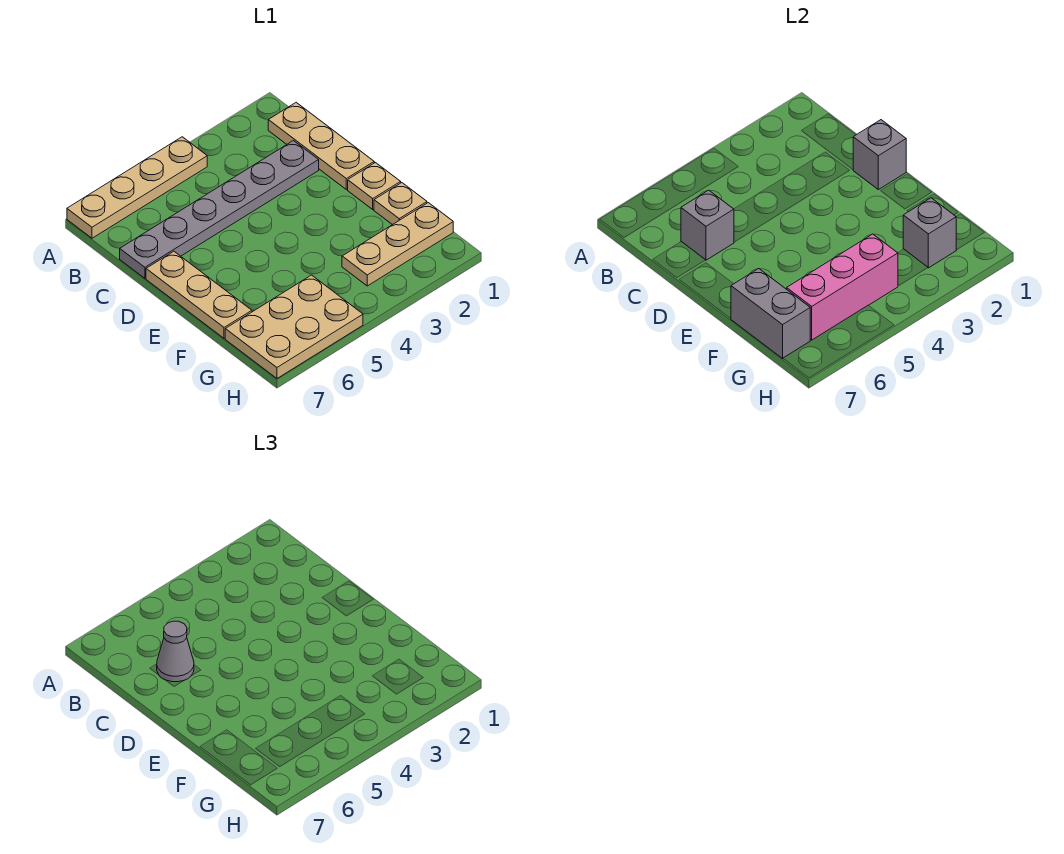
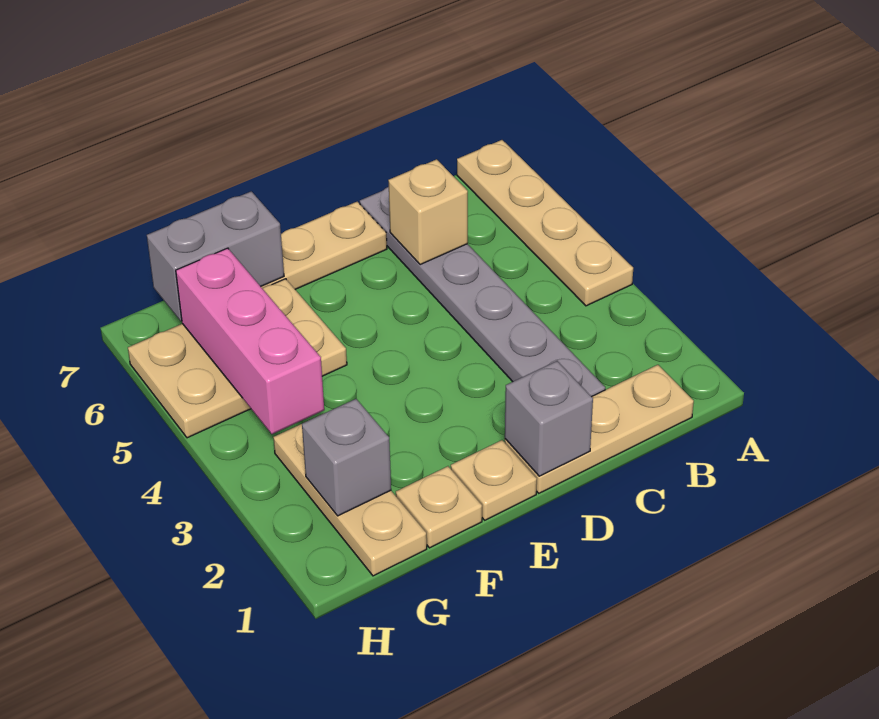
grey brick C6 level 2 -> tan brick C6 level 2
grey cone C6 level 3 -> none
tan plate G5:H7 level 1 -> tan plate F5:H6 level 1

